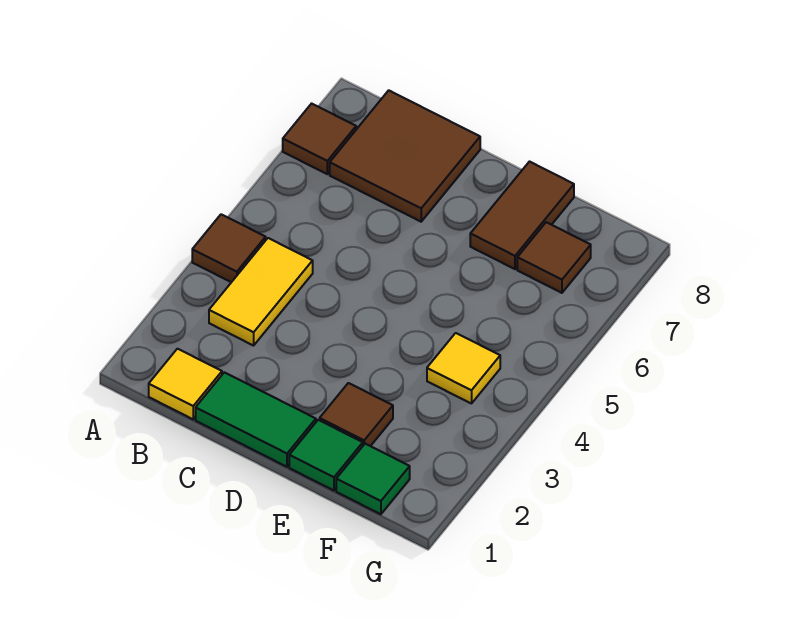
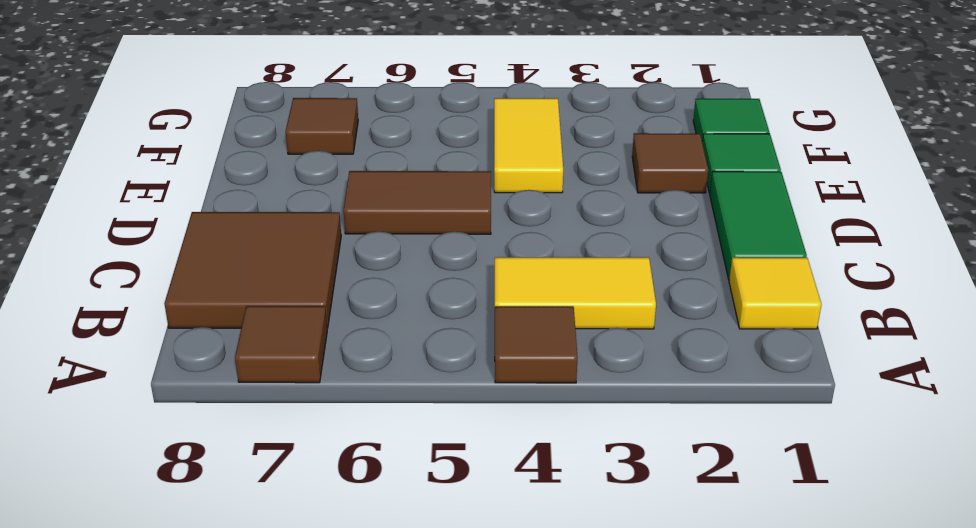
brown tile E7:E8 level 1 -> brown tile D5:D6 level 1
yellow tile F4 level 1 -> yellow tile E4:F4 level 1

